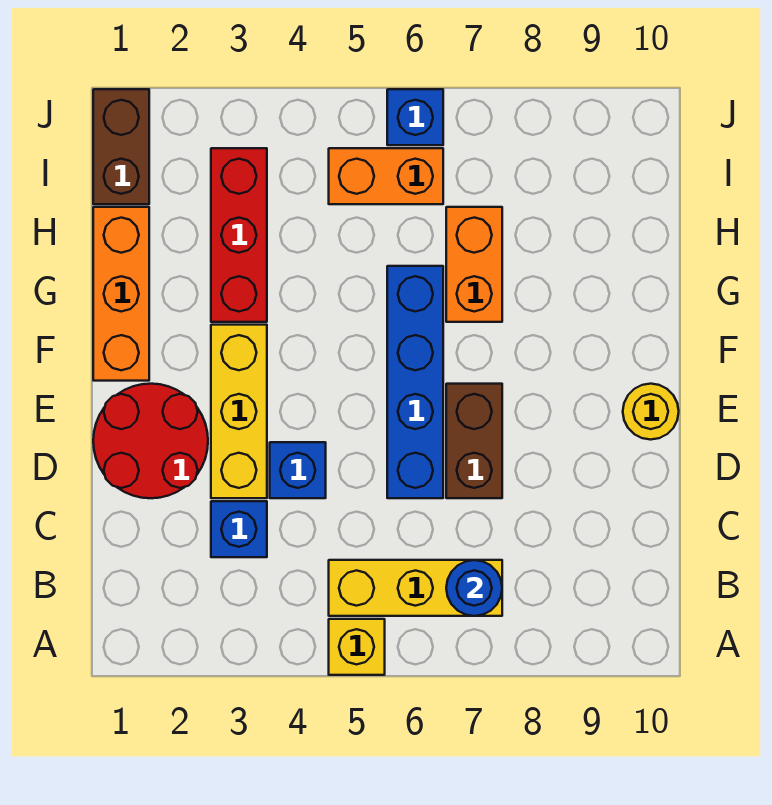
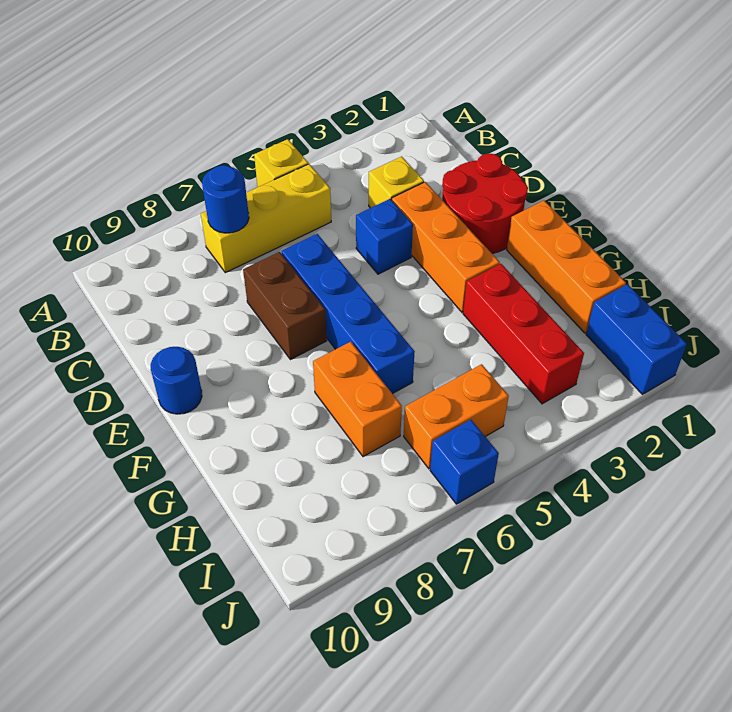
blue brick C3 level 1 -> yellow brick C3 level 1
yellow brick D3:F3 level 1 -> orange brick D3:F3 level 1
yellow round brick E10 level 1 -> blue round brick E10 level 1
brown brick I1:J1 level 1 -> blue brick I1:J1 level 1

